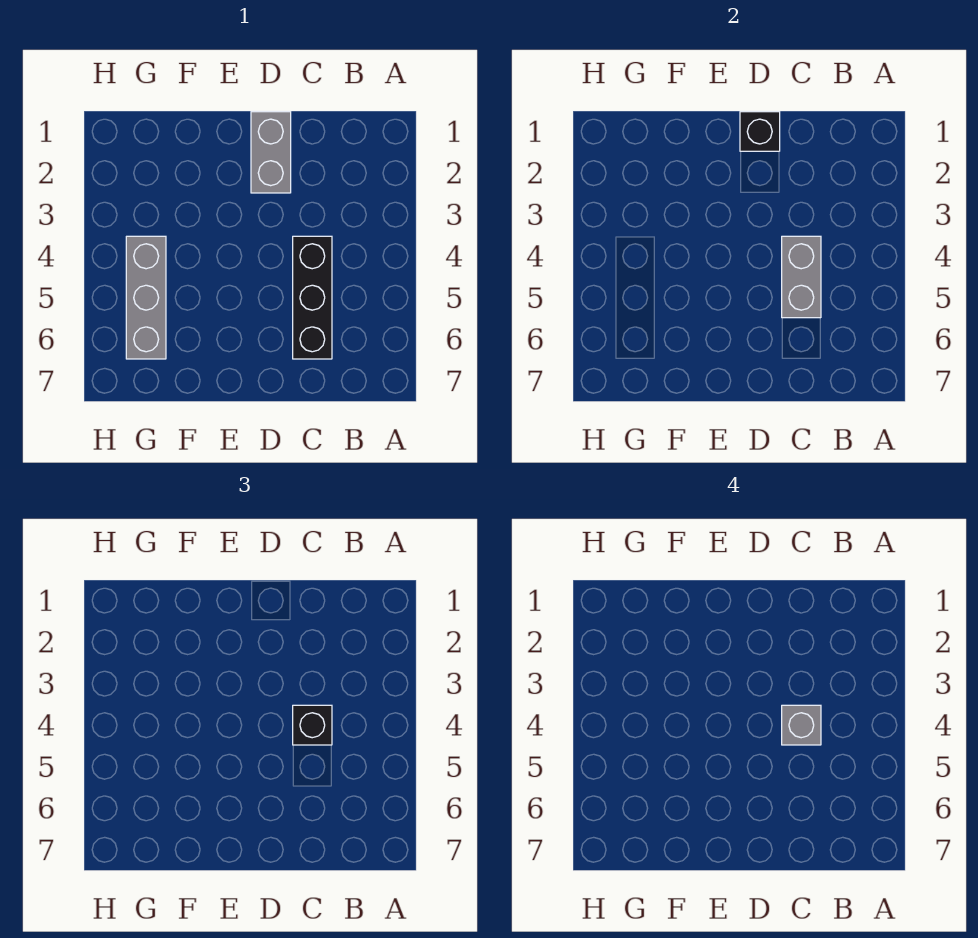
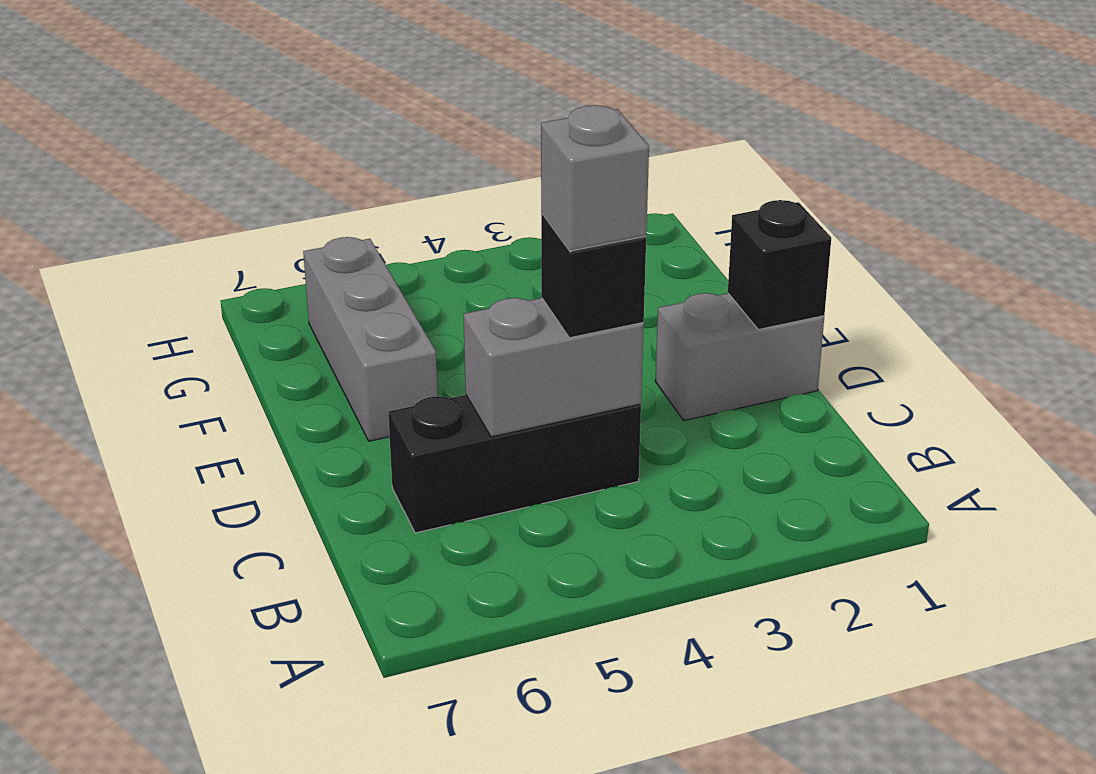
grey brick G4:G6 level 1 -> grey brick E6:G6 level 1

